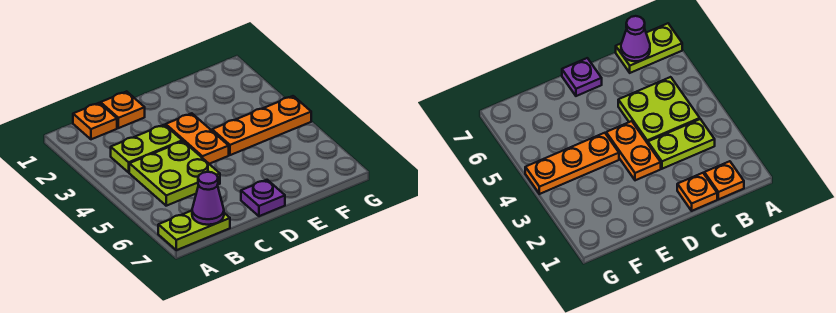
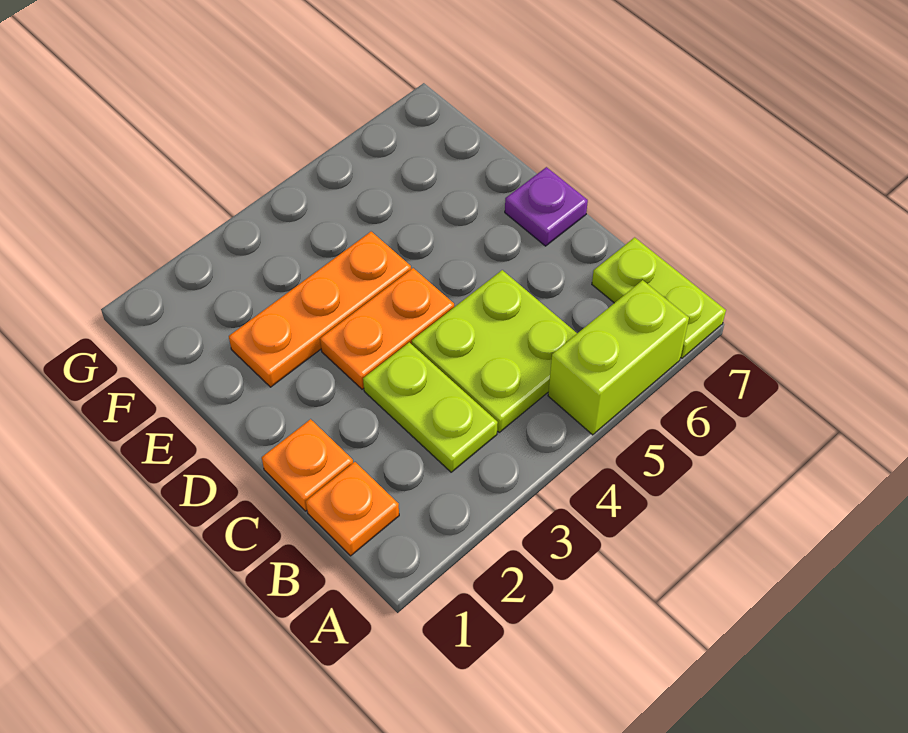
none -> lime brick A5:A6 level 1
purple cone B7 level 2 -> none
orange plate E4:G4 level 1 -> orange plate E2:E4 level 1

